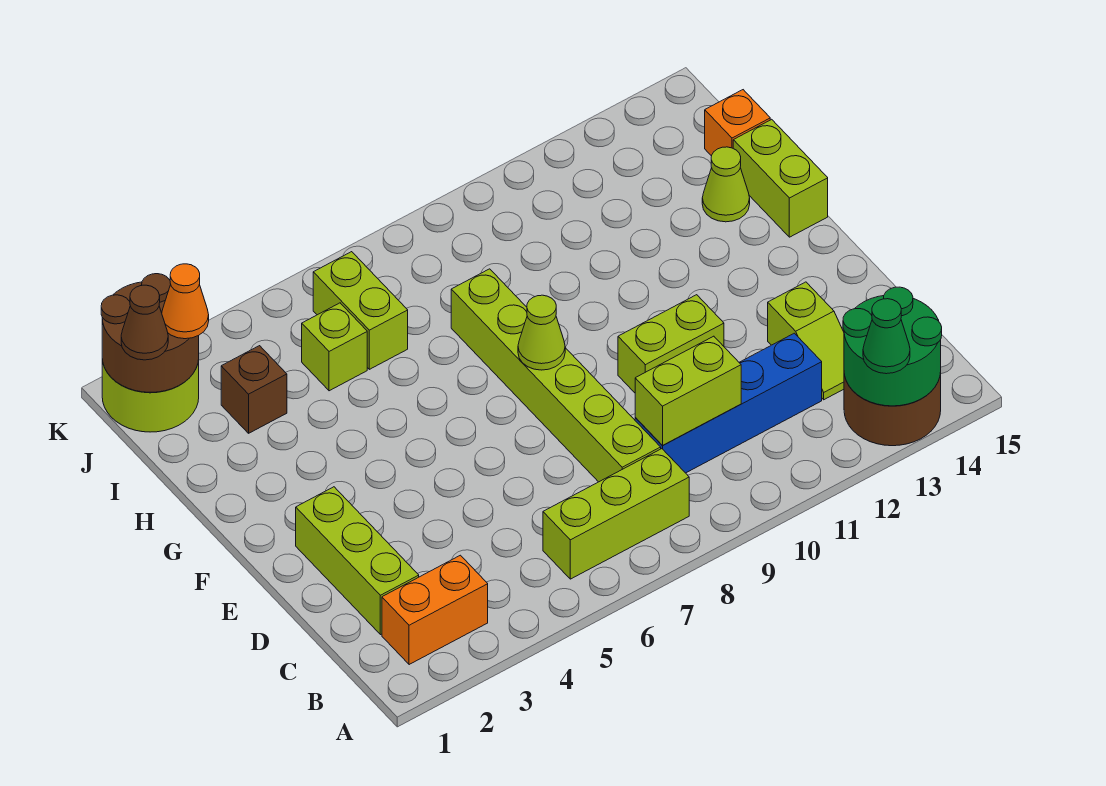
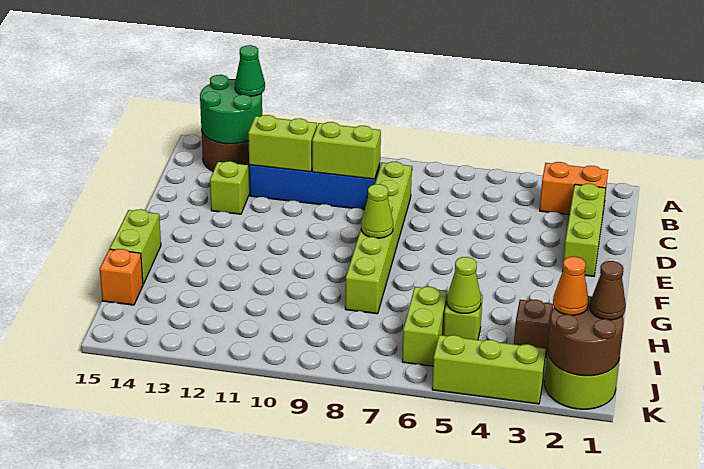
lime brick B6:B8 level 1 -> lime brick K3:K5 level 1
lime brick E10:E11 level 1 -> lime brick C11:C12 level 2
lime cone H14 level 1 -> lime cone I5 level 2

